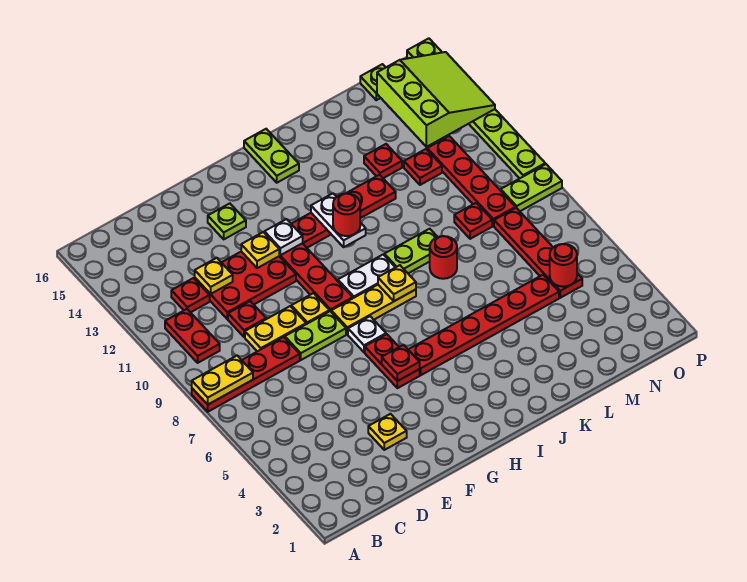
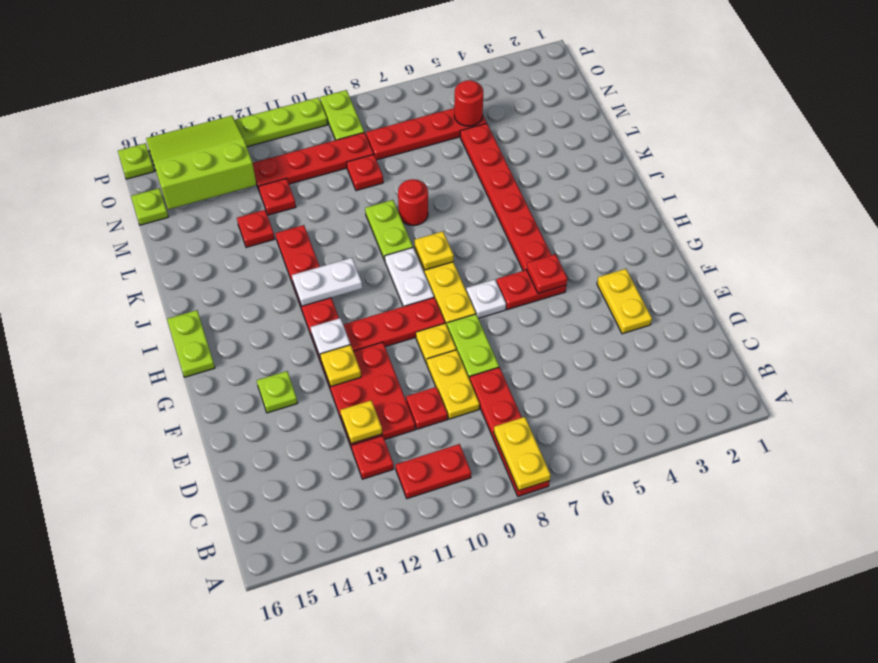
yellow plate E3 level 1 -> yellow plate E3:F3 level 1
red round brick I11 level 3 -> none
lime plate I15:I16 level 1 -> lime plate H16:I16 level 1

